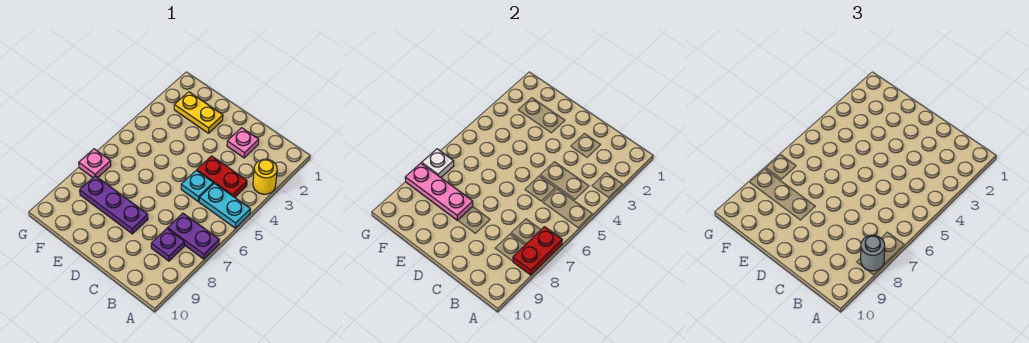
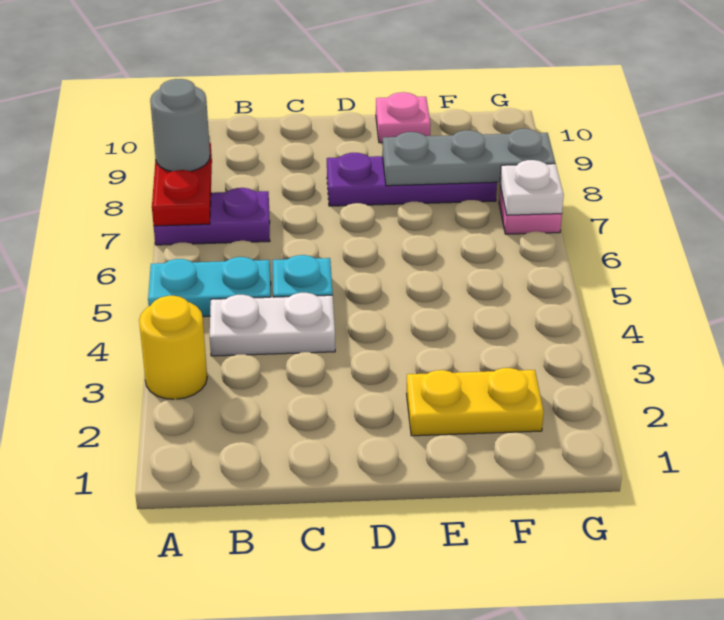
red plate B4:C4 level 1 -> white plate B4:C4 level 1
purple plate B8 level 1 -> none
pink plate C2 level 1 -> pink plate E10 level 1
pink plate E8:G8 level 2 -> grey plate E8:G8 level 2

